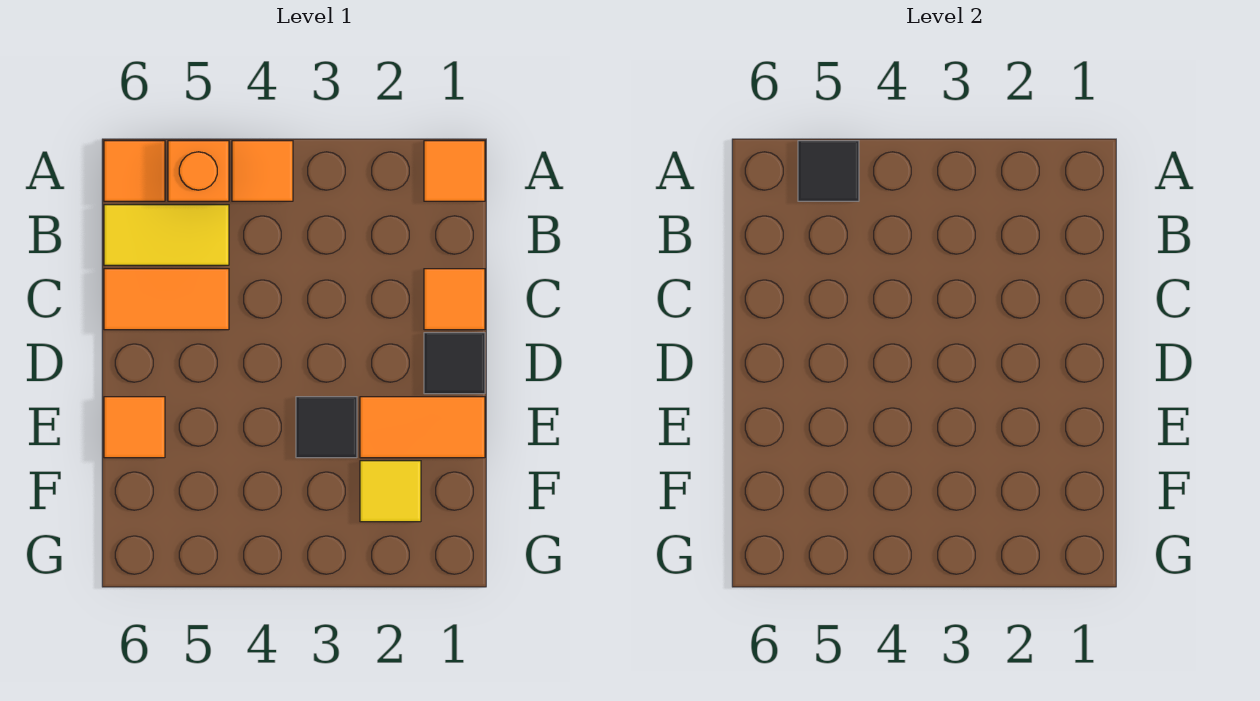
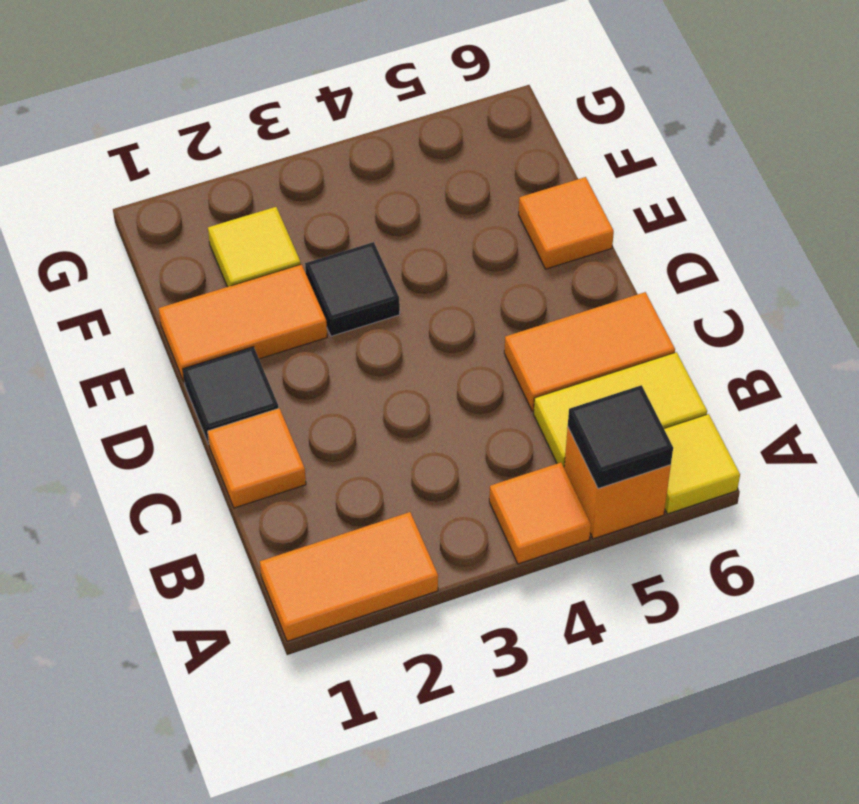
orange tile A1 level 1 -> orange tile A1:A2 level 1
orange tile A6 level 1 -> yellow tile A6 level 1

